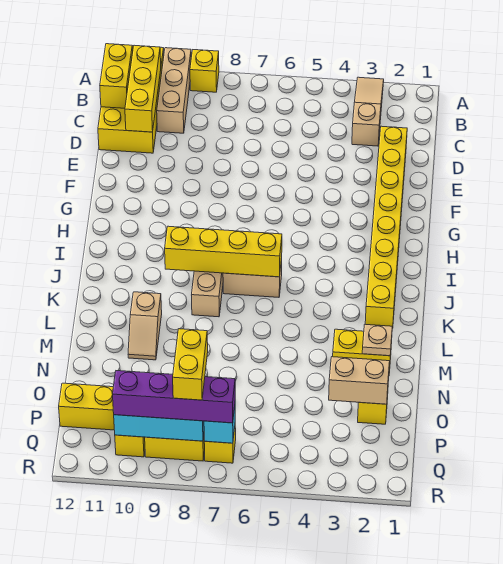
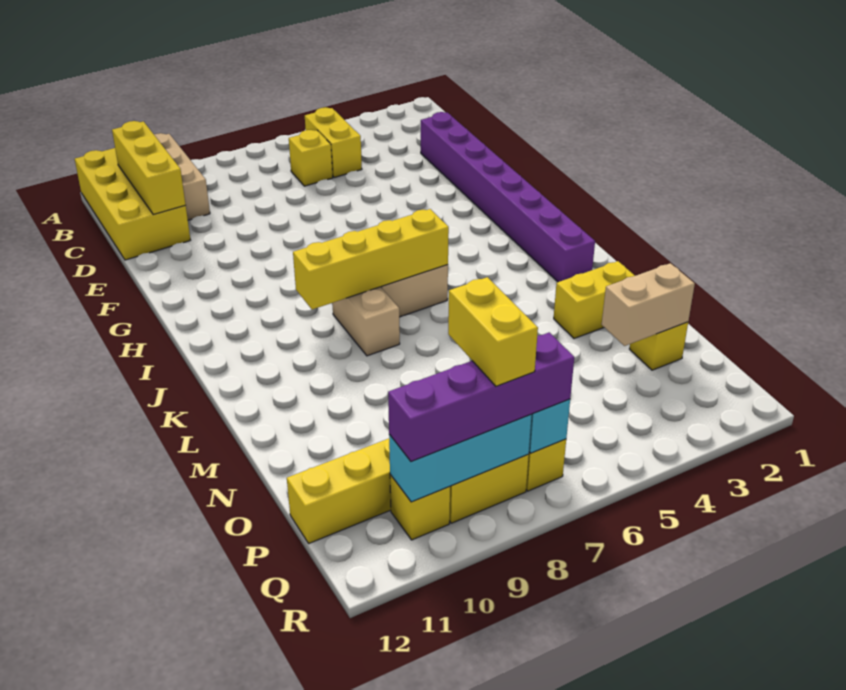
tan slope A3:C3 level 1 top C -> none
yellow brick A9 level 1 -> yellow brick C6 level 1
yellow brick B12:C12 level 2 -> yellow brick B5:C5 level 1
yellow brick D2:K2 level 1 -> purple brick D2:K2 level 1
tan slope L10:M10 level 1 top L -> none
tan plate M2 level 2 -> none

